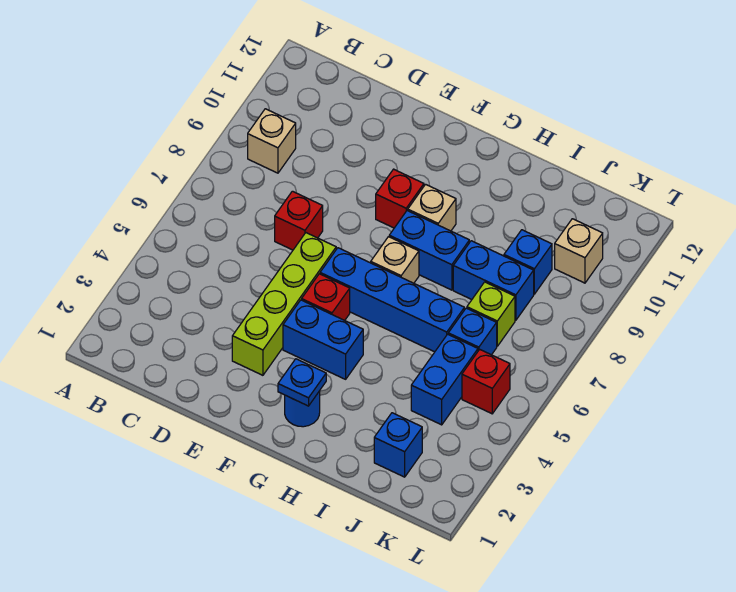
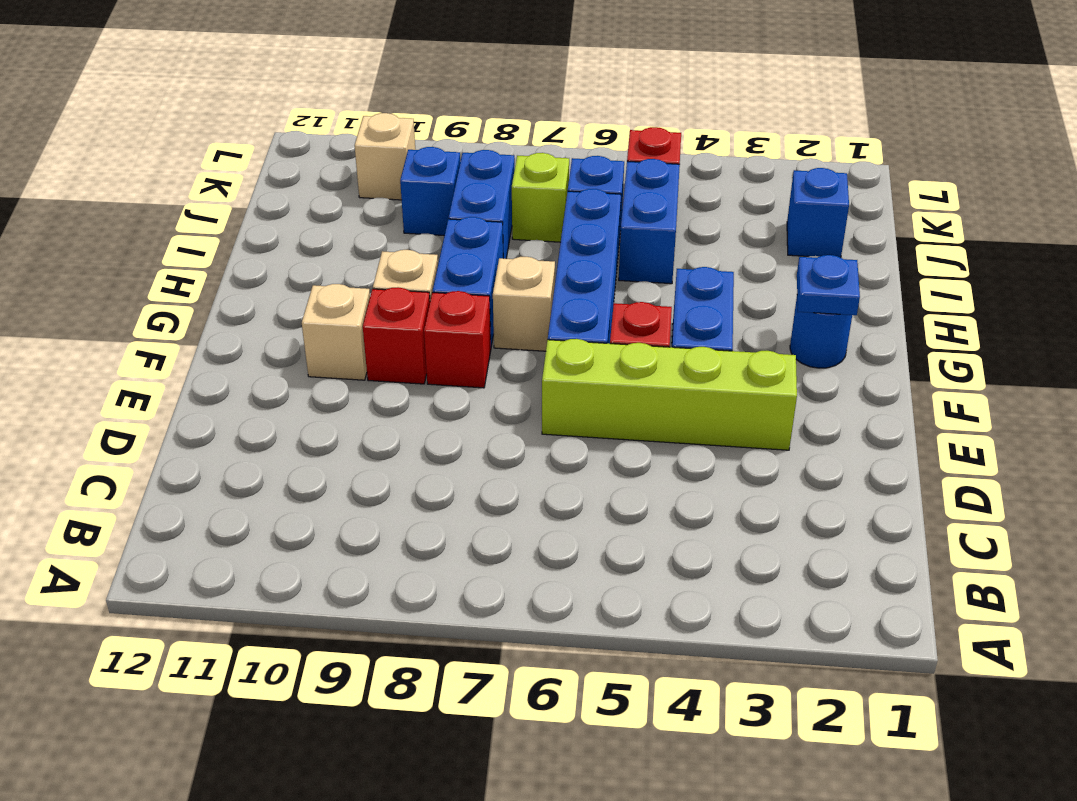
tan brick B9 level 1 -> tan brick F10 level 1
red brick D7 level 1 -> red brick F8 level 1
blue brick J4:J5 level 1 -> blue brick I5:J5 level 1

